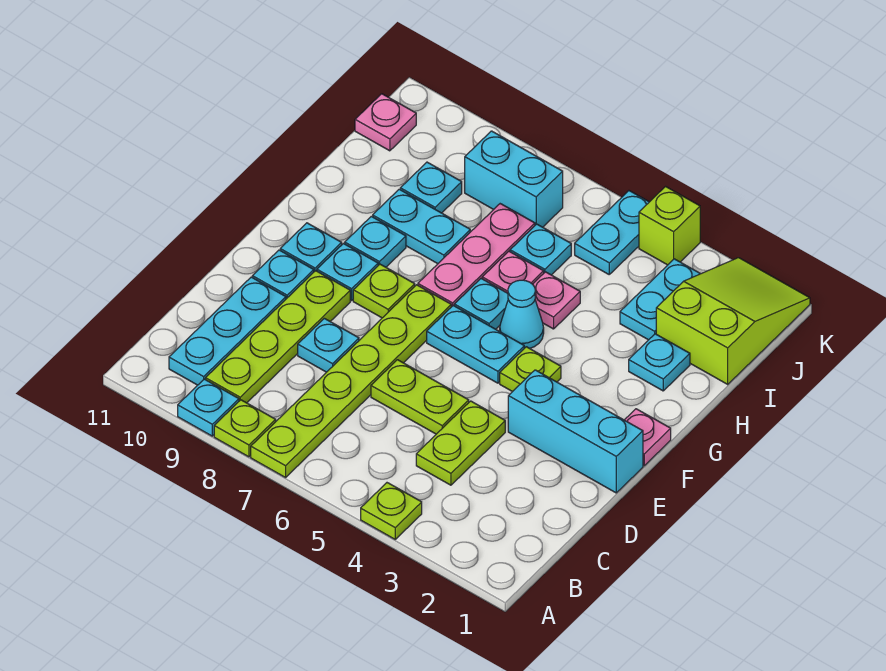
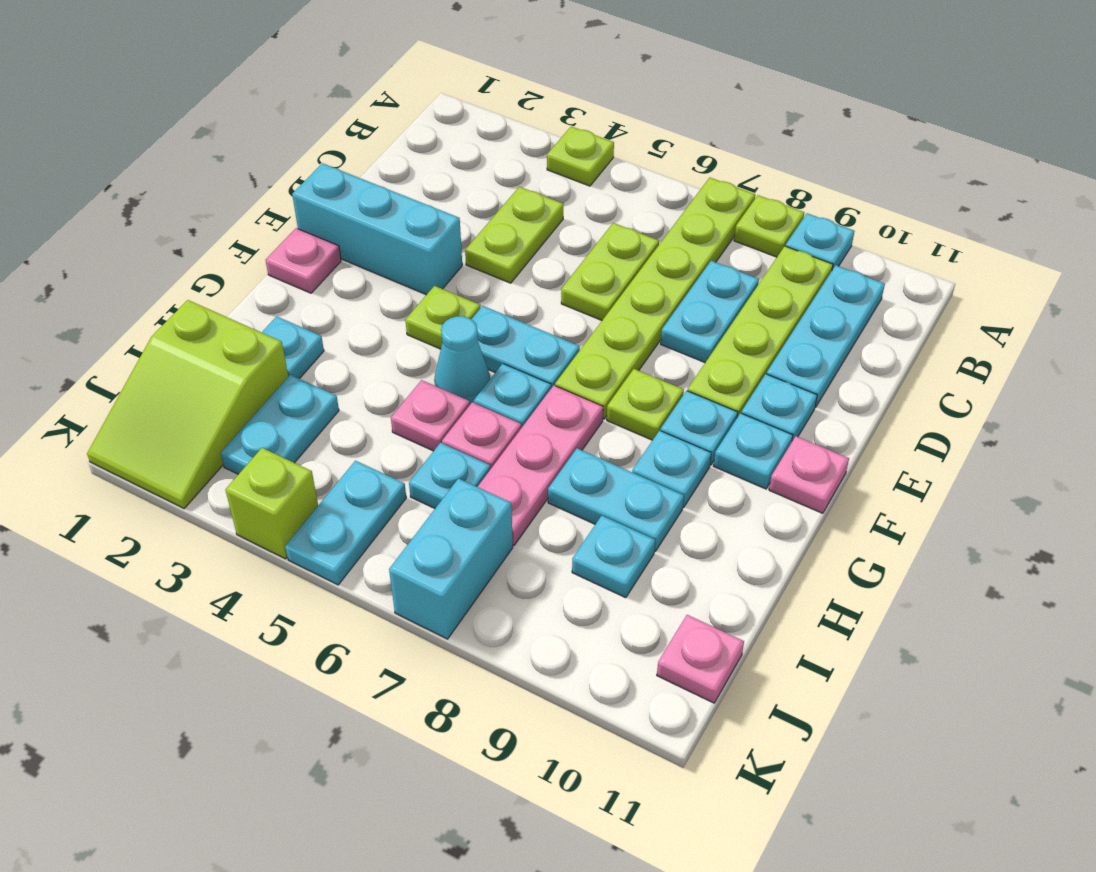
lime plate D5:D6 level 1 -> lime plate C6:D6 level 1
cyan plate D8 level 1 -> cyan plate C8:D8 level 1
none -> pink plate F11 level 1
cyan brick J7:J8 level 1 -> cyan brick J7:K7 level 1

